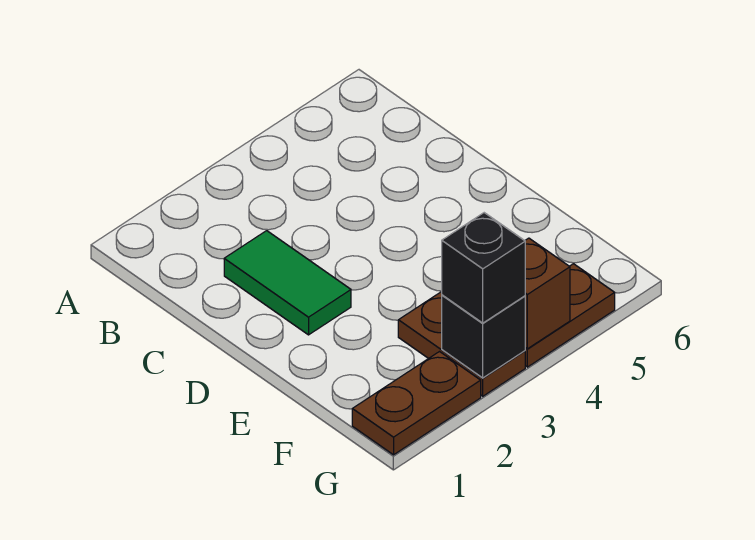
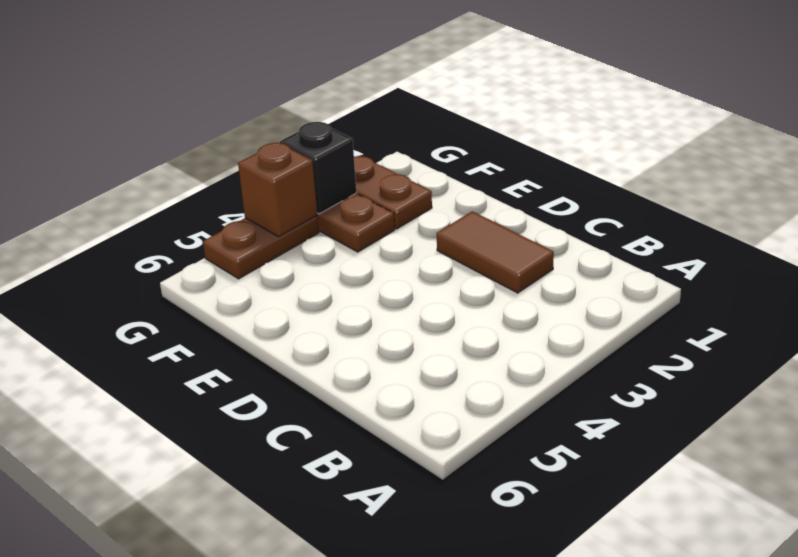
green tile C2:D2 level 1 -> brown tile C2:D2 level 1
brown plate G1:G2 level 1 -> brown plate F2:G2 level 1
black brick G3 level 3 -> none

